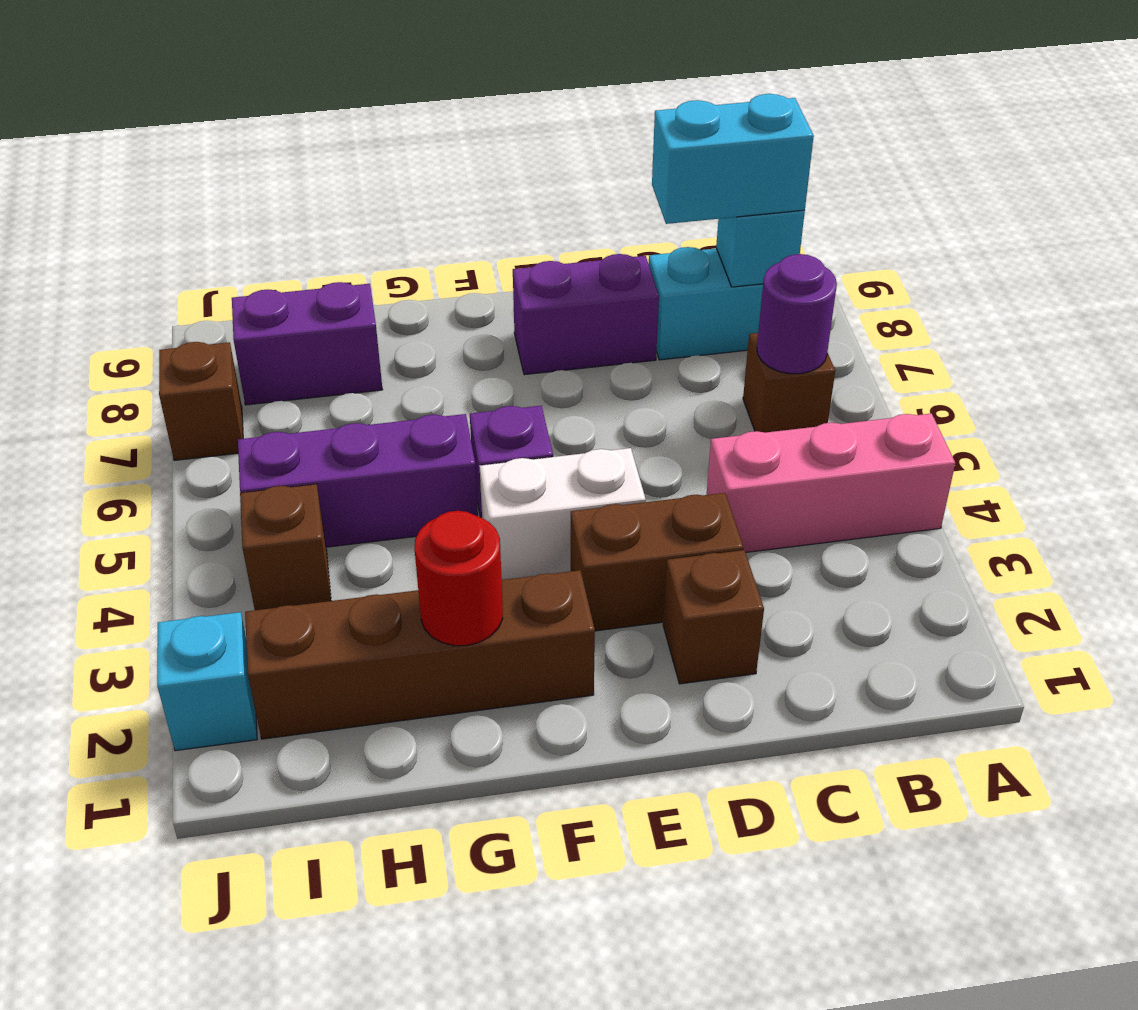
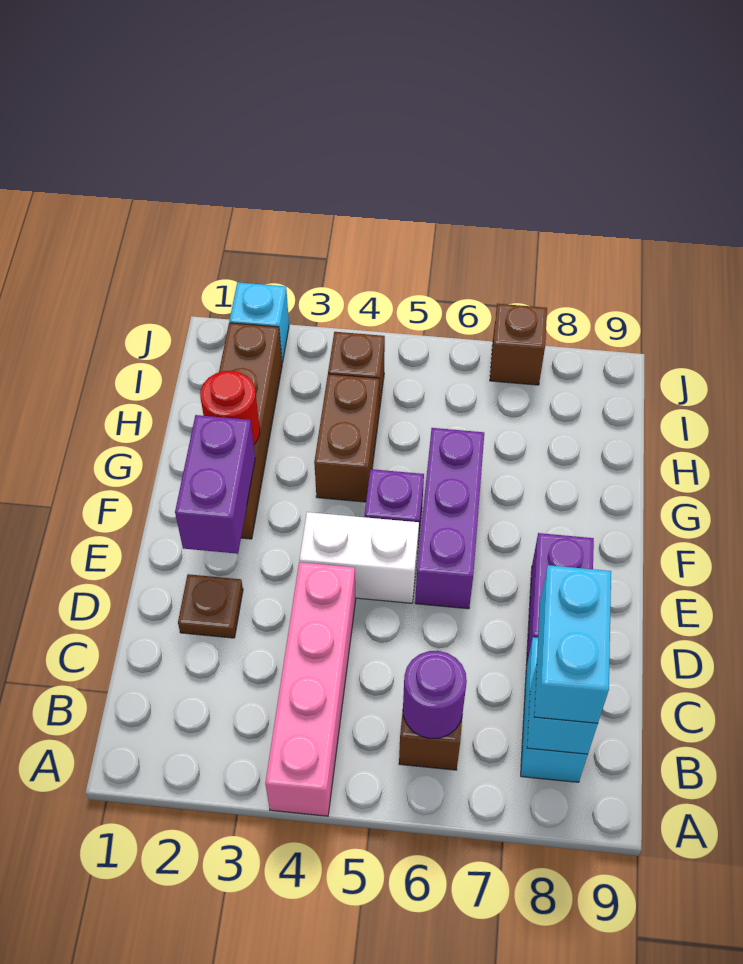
pink brick A4:C4 level 1 -> pink brick A4:D4 level 1
brown brick D2 level 1 -> brown plate D2 level 1
brown brick D3:E3 level 1 -> brown brick G4:H4 level 1
white brick E4:F4 level 1 -> white brick E4:E5 level 1
purple brick G5:I5 level 1 -> purple brick E6:G6 level 1
purple brick H8:I8 level 1 -> purple brick E2:F2 level 2

